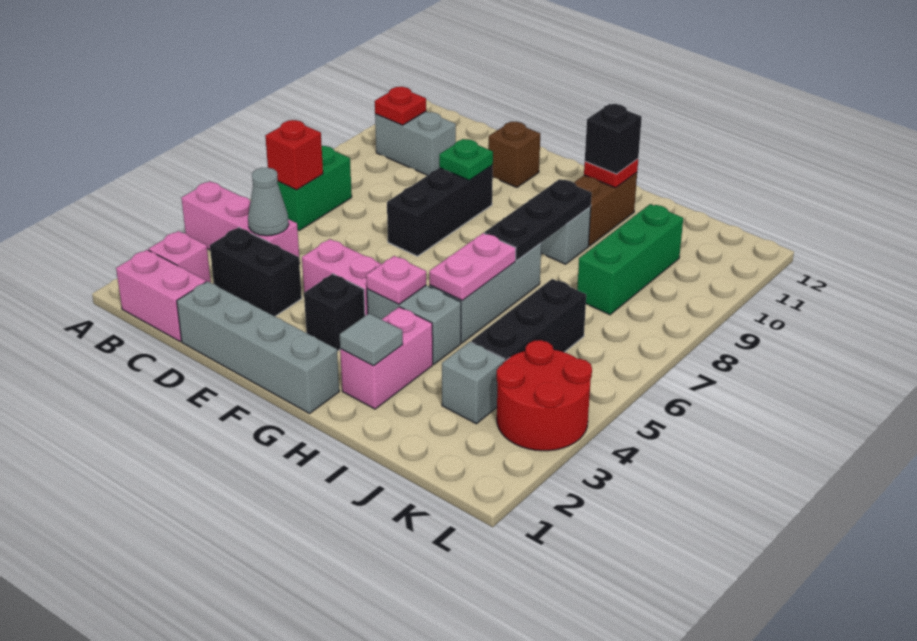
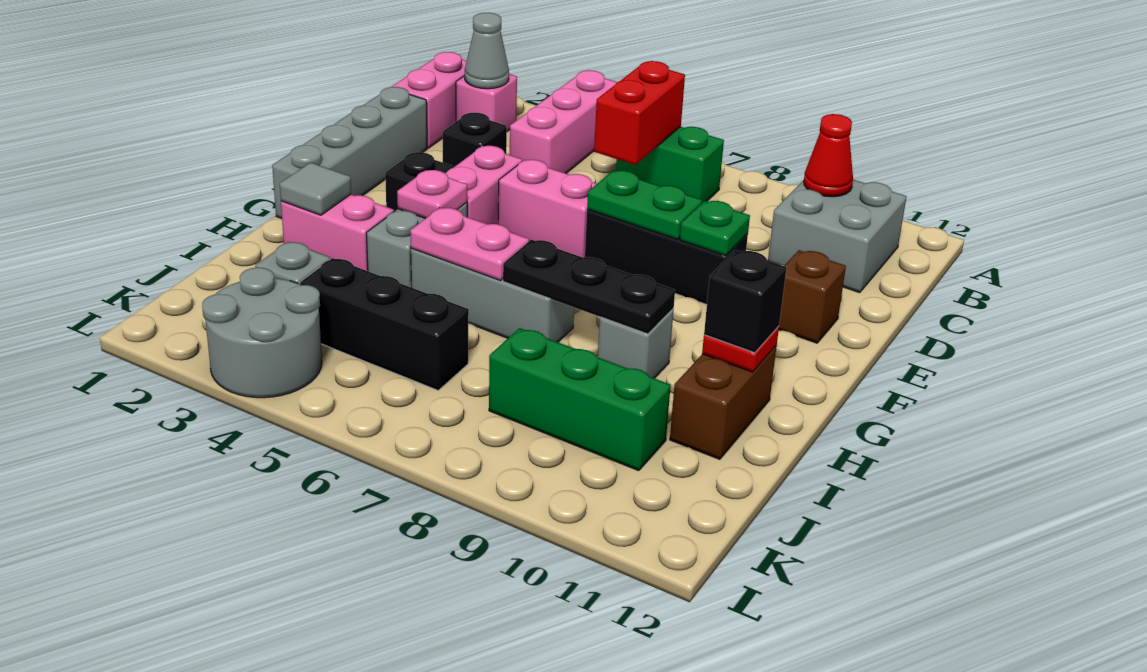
red brick B6 level 2 -> red brick B6:C6 level 2
grey brick B10:C10 level 1 -> grey brick B10:C11 level 1
red plate B10 level 2 -> red cone B10 level 2
black brick C3:D3 level 1 -> black brick D3 level 1
grey cone C4 level 2 -> grey cone B2 level 2
none -> pink brick E5:E6 level 1
none -> green plate E7:E8 level 2
brown brick H10:H11 level 1 -> brown brick H11:I11 level 1
red round brick K3:L4 level 1 -> grey round brick K3:L4 level 1

